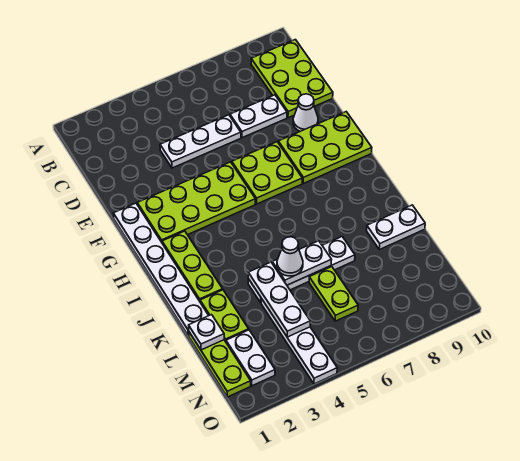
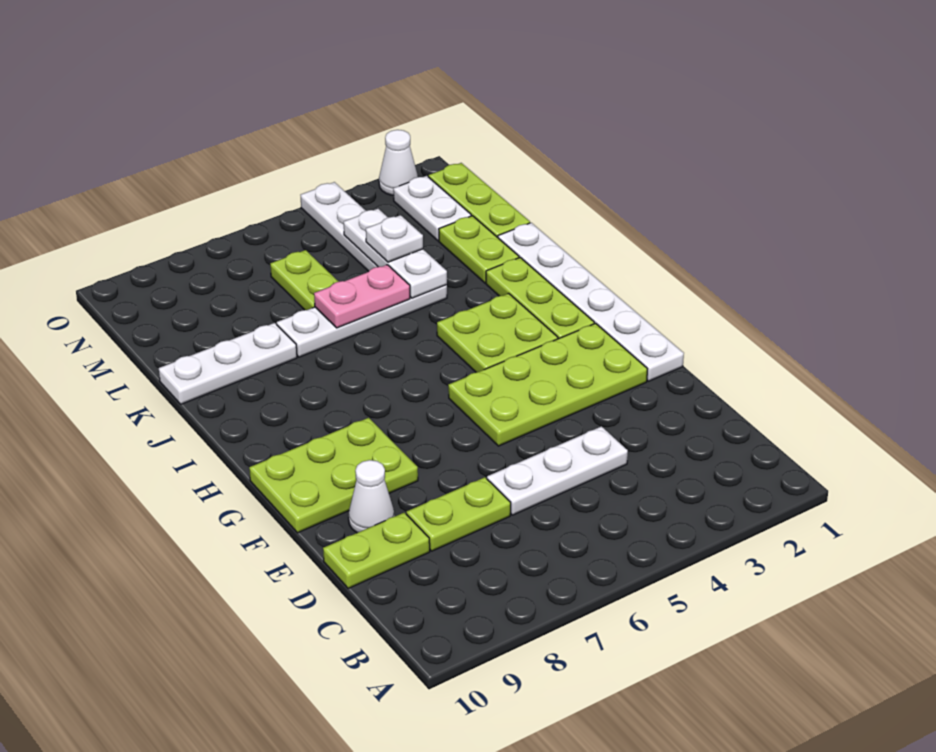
lime plate B9:D10 level 1 -> lime plate D9:D10 level 1
white plate D7:D8 level 1 -> lime plate D7:D8 level 1
lime plate F6:G7 level 1 -> lime plate H3:I4 level 1
white plate K5:K6 level 2 -> pink plate K5:K6 level 2
white cone K5 level 3 -> white cone O2 level 1
white plate K9:K10 level 1 -> white plate K8:K10 level 1
white plate L1 level 2 -> white plate L4 level 3

